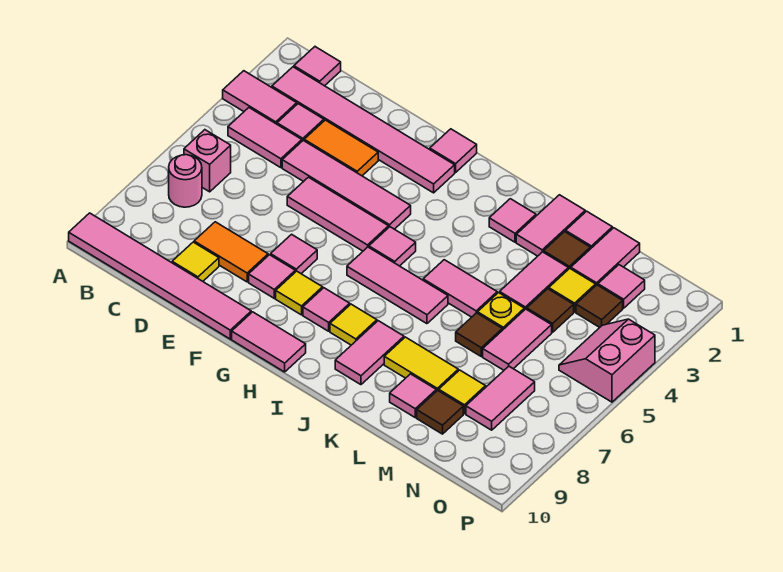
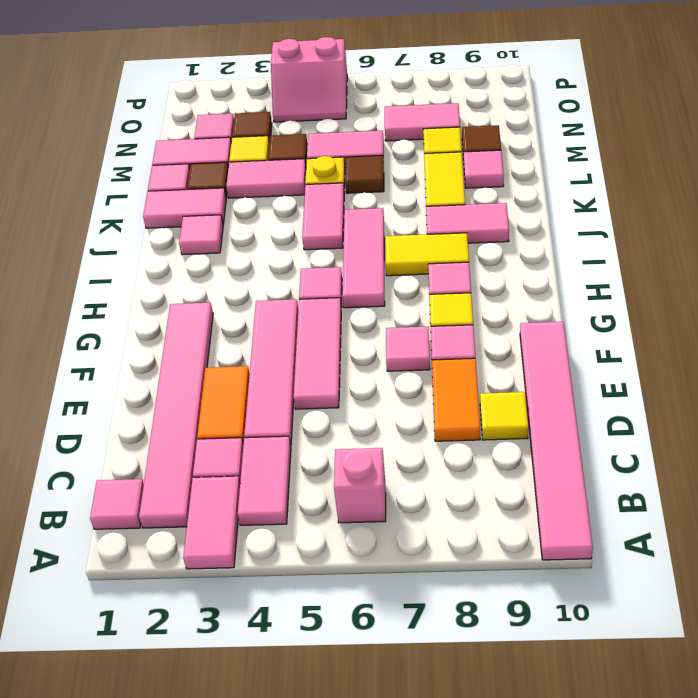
pink round brick B7 level 1 -> none
pink tile G1 level 1 -> none
pink tile G10:H10 level 1 -> none
yellow tile I8 level 1 -> yellow tile I7:I8 level 1

